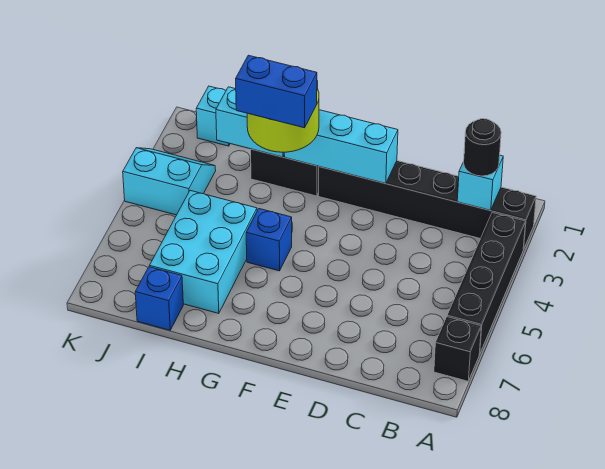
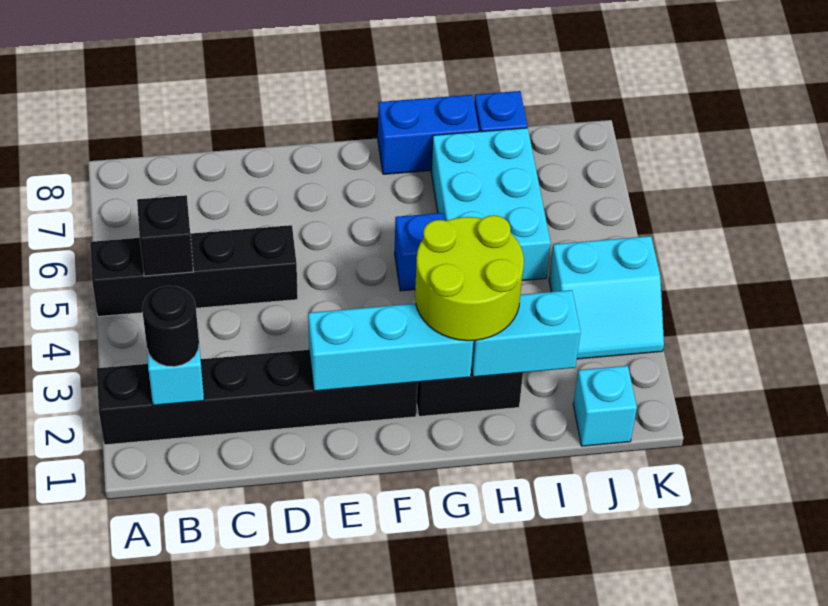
black brick A3:A6 level 1 -> black brick A5:D5 level 1
black brick A7 level 1 -> black brick B5 level 2
blue brick G3:H3 level 4 -> blue brick G8:H8 level 1

